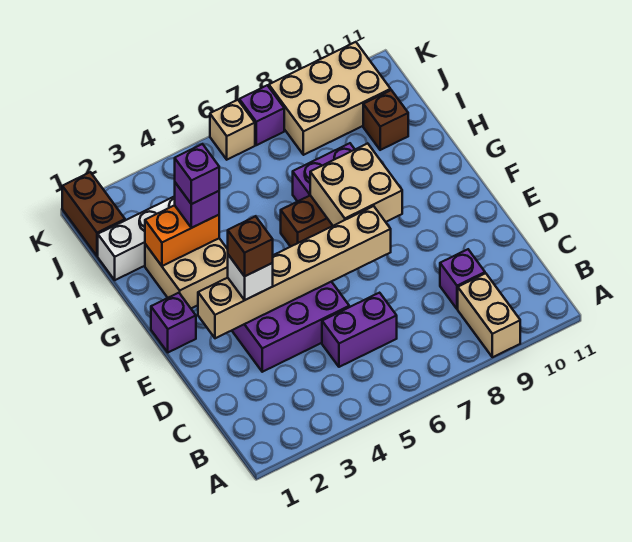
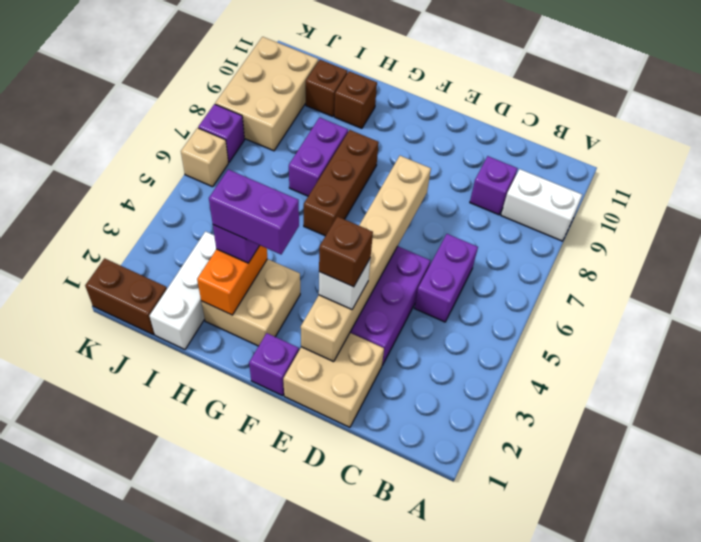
tan brick A9:B9 level 1 -> white brick A9:B9 level 1
tan brick F7:G8 level 2 -> tan brick D1:E2 level 1
purple brick H3 level 4 -> purple brick G3:H3 level 4
none -> brown brick H10 level 1

